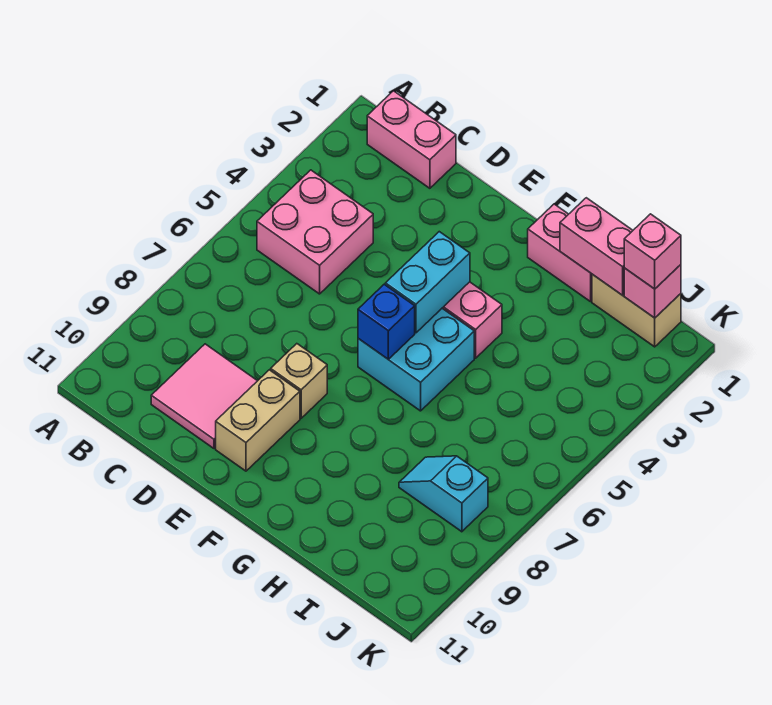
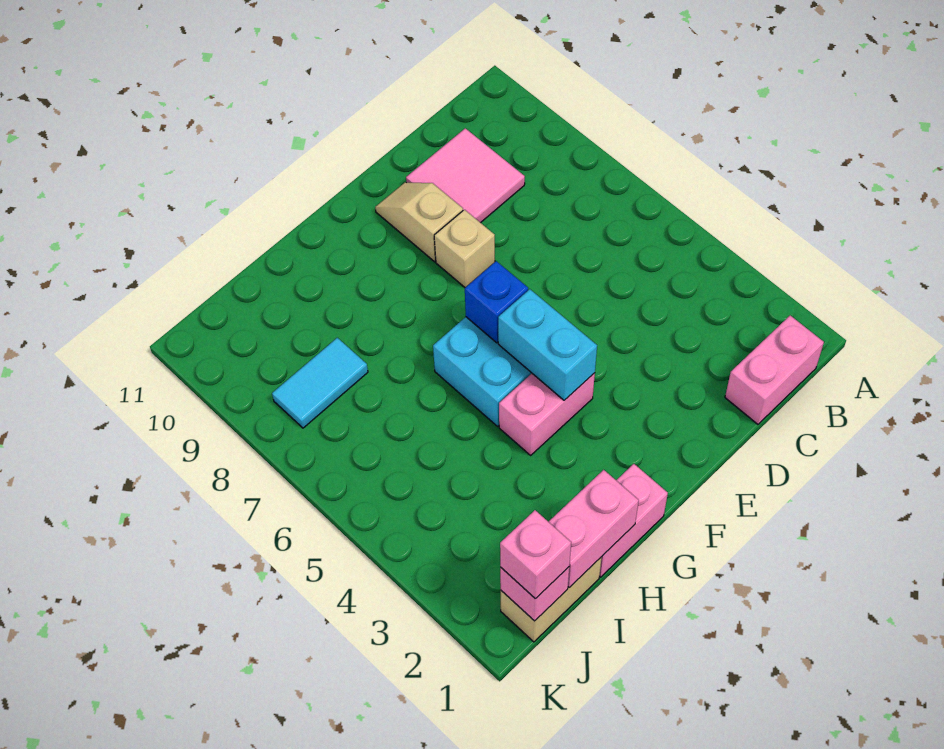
pink brick B4:C5 level 1 -> none
tan brick E9:E10 level 1 -> tan slope E9:E10 level 1 top 9
cyan slope I8:J8 level 1 top J -> cyan tile I8:J8 level 1

